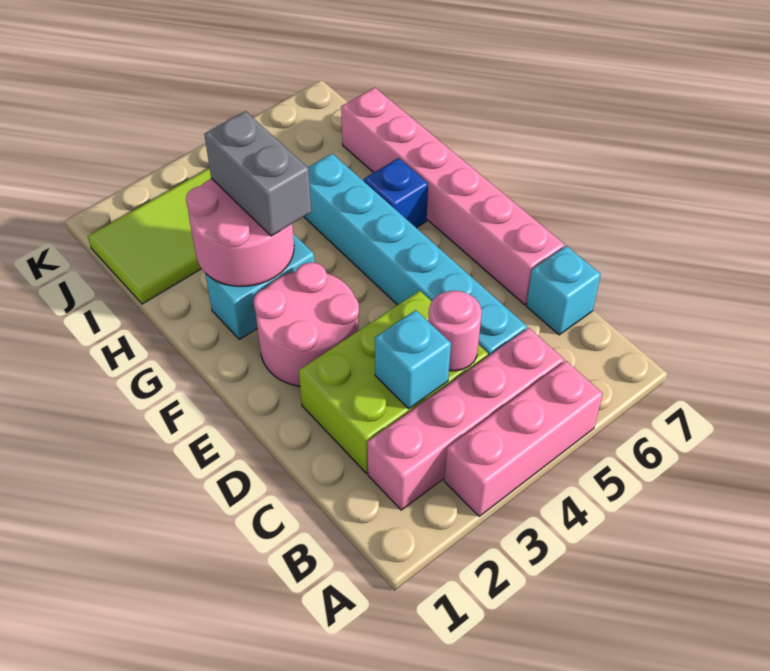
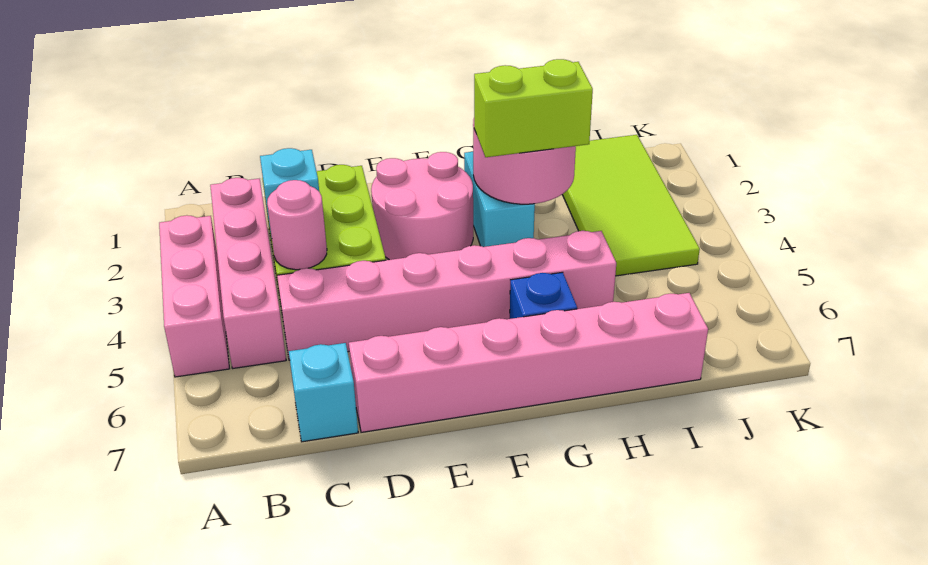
cyan brick C5:H5 level 1 -> pink brick C5:H5 level 1
grey brick G3:H3 level 3 -> lime brick G3:H3 level 3

